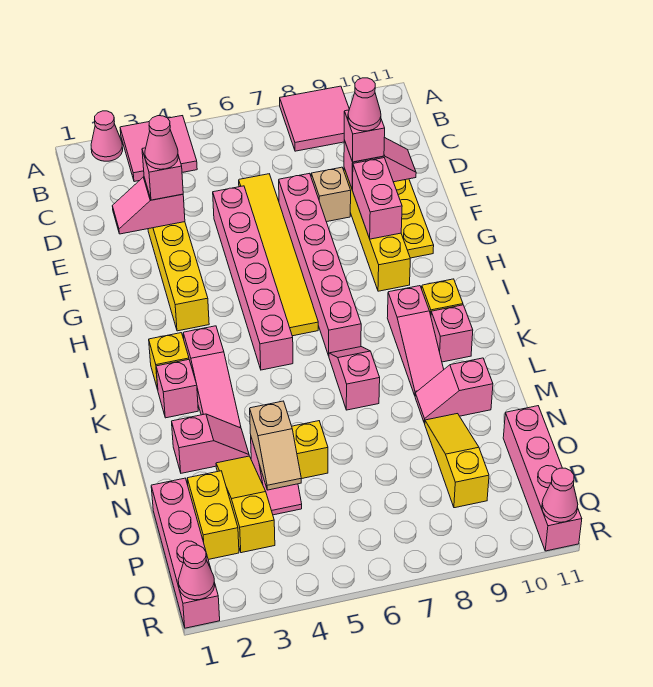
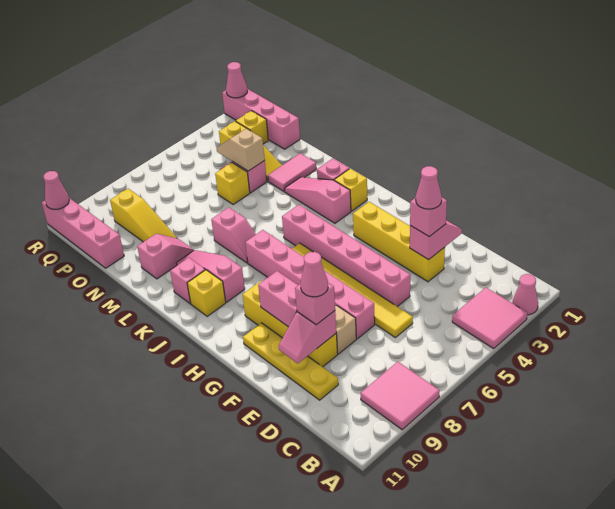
pink slope M2:M3 level 1 top 2 -> pink tile M2:M3 level 1
yellow brick O2:P2 level 1 -> yellow brick P2 level 1

